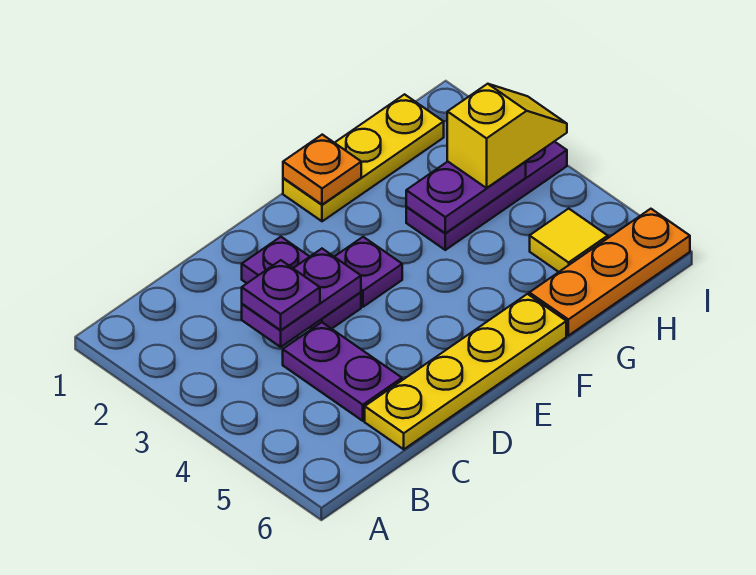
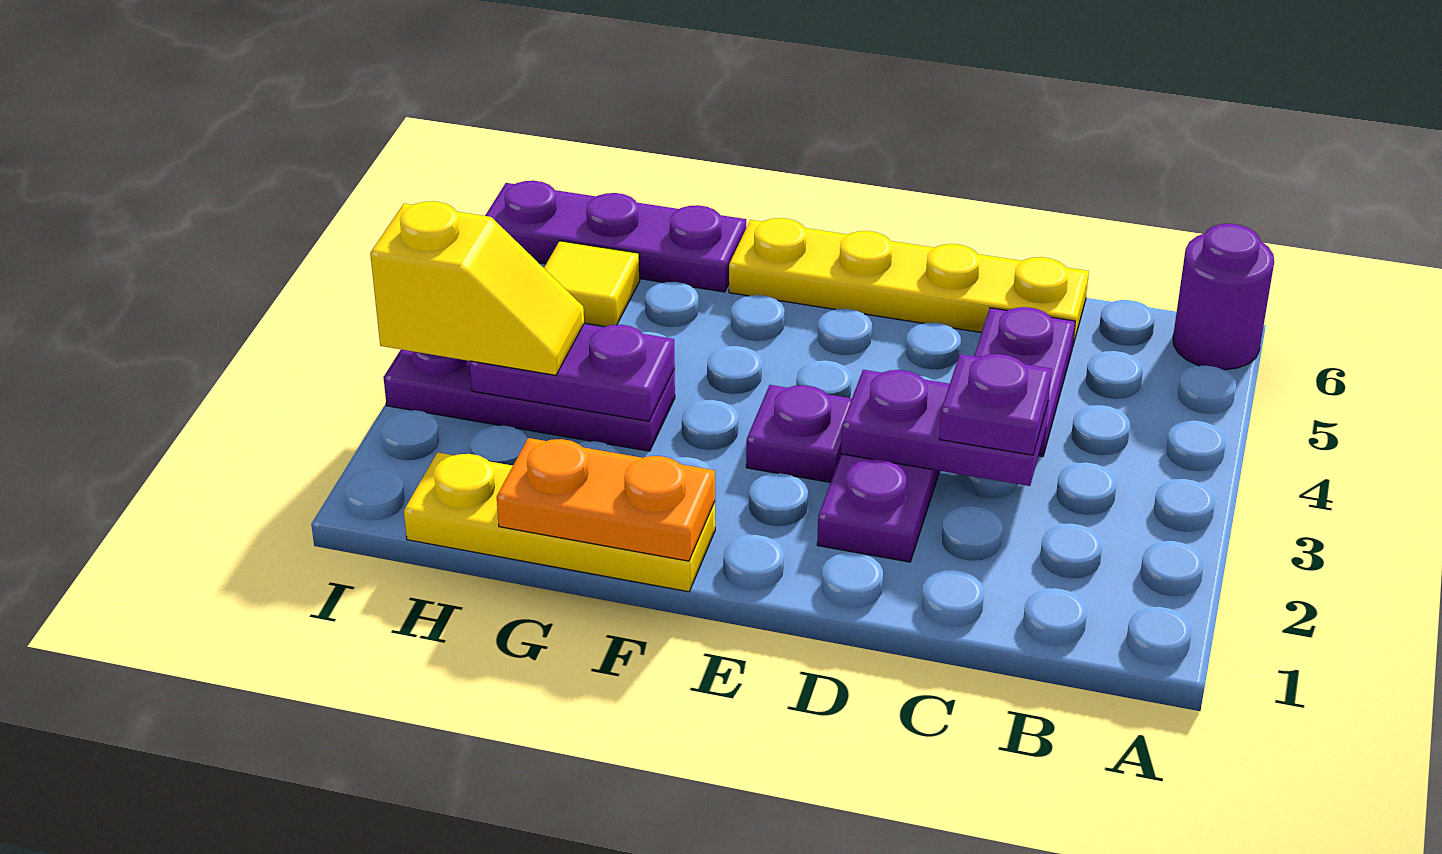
none -> purple round brick A6 level 1
orange plate F1 level 2 -> orange plate F1:G1 level 2
orange plate G6:I6 level 1 -> purple plate G6:I6 level 1
yellow slope H3:I3 level 3 top H -> yellow slope H3:I3 level 3 top I

